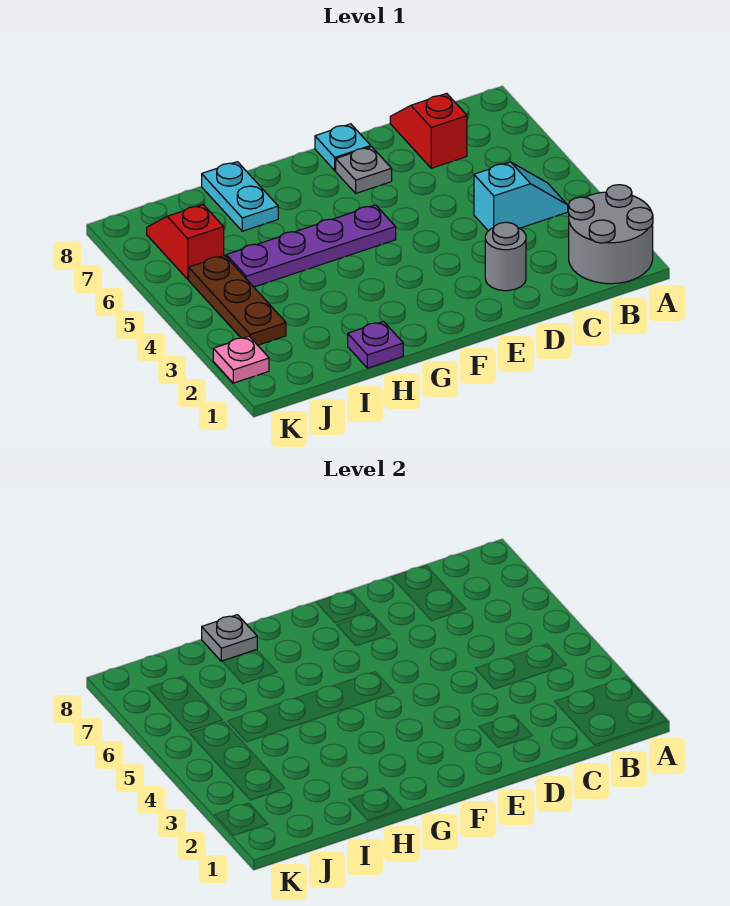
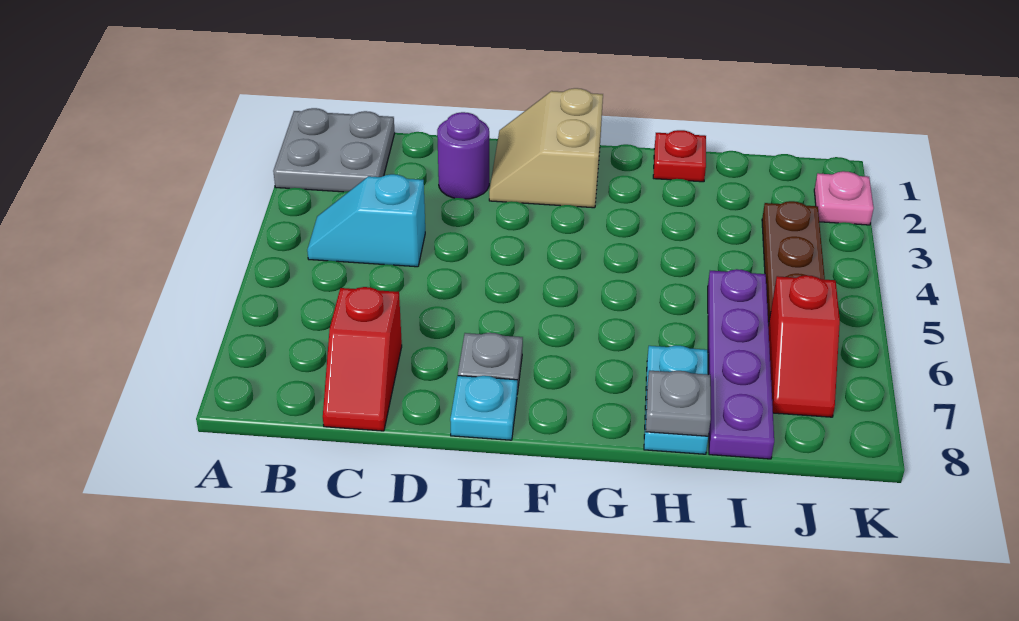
grey round brick A1:B2 level 1 -> grey plate A1:B2 level 1
grey round brick D2 level 1 -> purple round brick D2 level 1
none -> tan slope E1:F2 level 1 top F
purple plate F5:I5 level 1 -> purple plate I5:I8 level 1
purple plate H1 level 1 -> red plate H1 level 1

